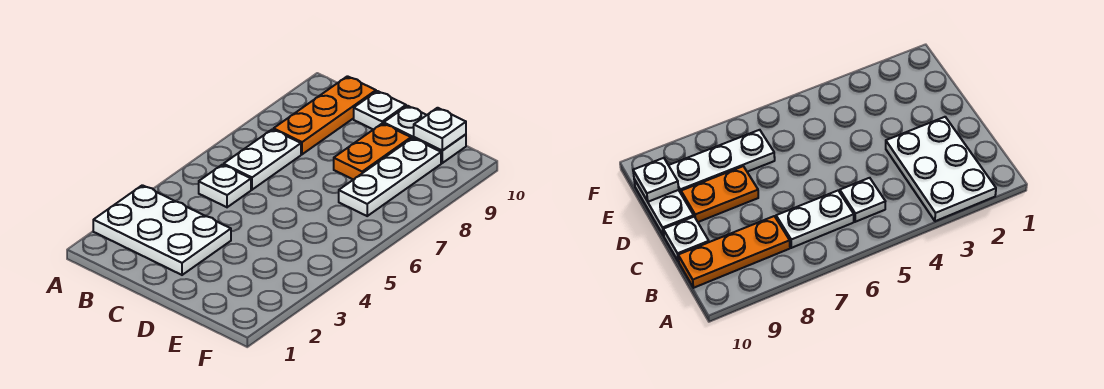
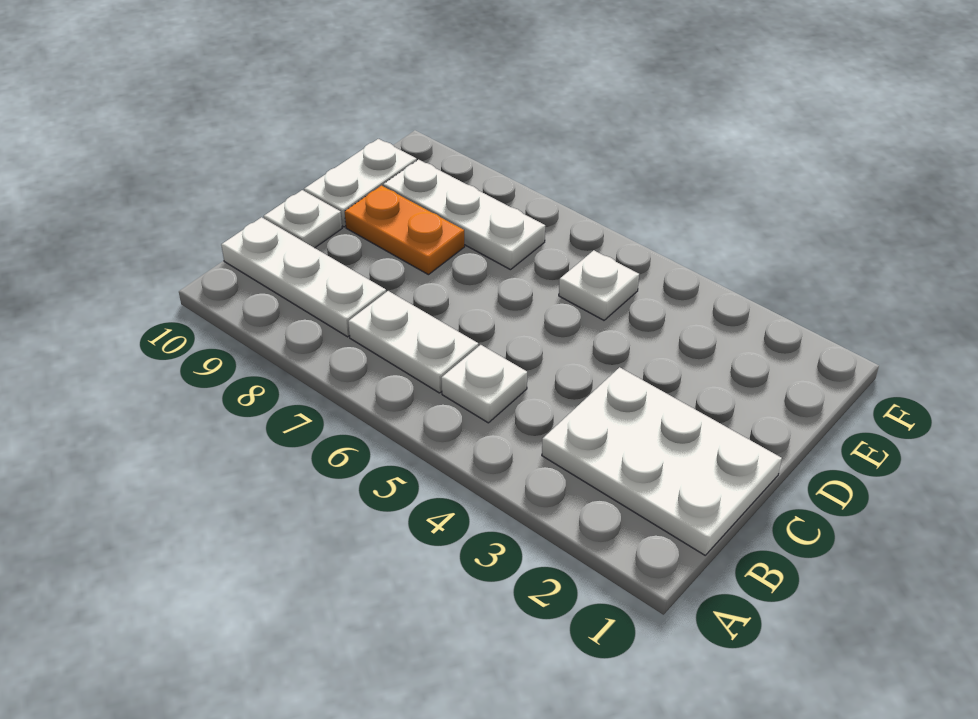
white plate A2:C3 level 1 -> white plate B1:C3 level 1
orange plate B8:B10 level 1 -> white plate B8:B10 level 1
white plate E10 level 2 -> white plate E5 level 1

